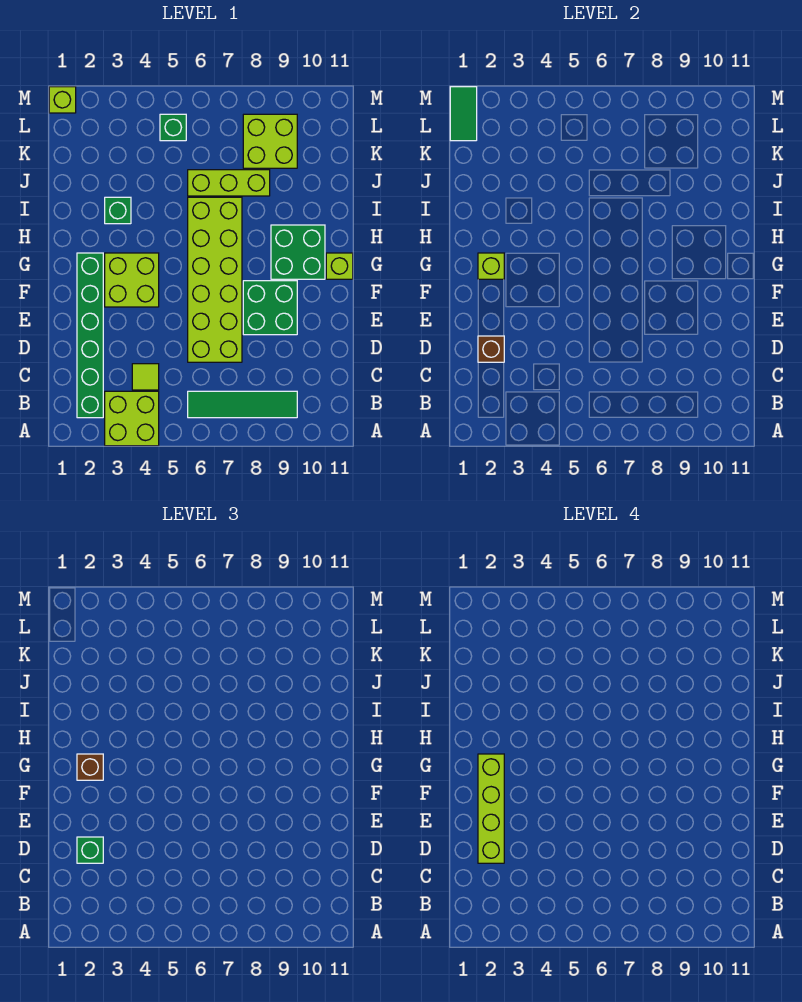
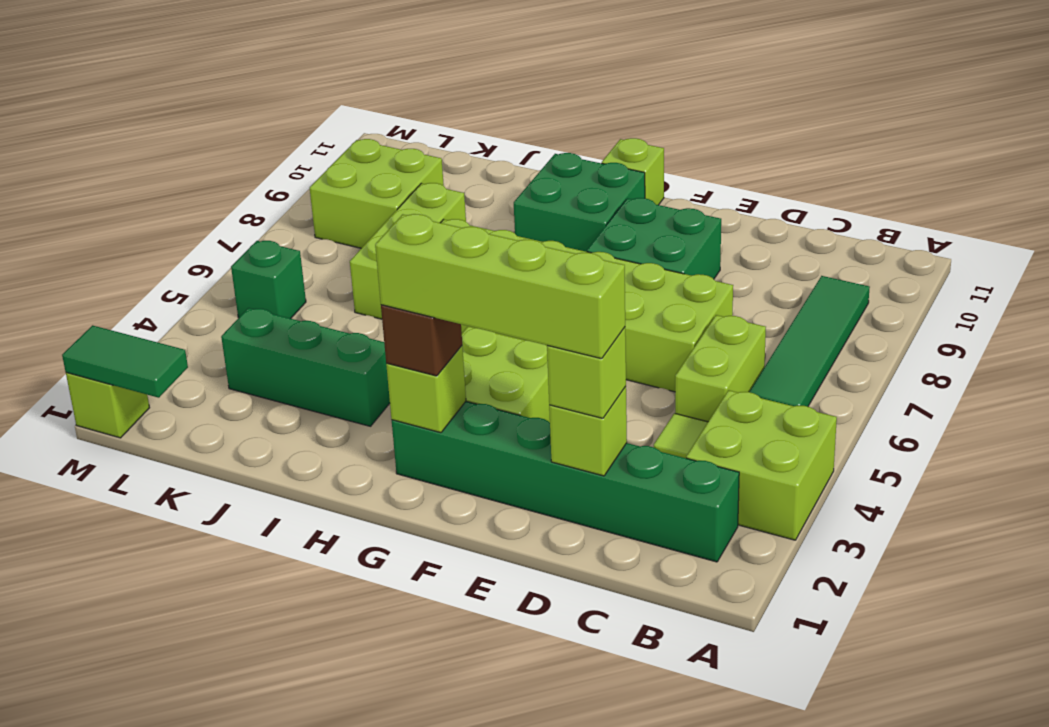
none -> lime brick C5:C6 level 1
brown brick D2 level 2 -> lime brick D2 level 2
green brick D2 level 3 -> lime brick D2 level 3
green brick I3 level 1 -> green brick I3:K3 level 1

